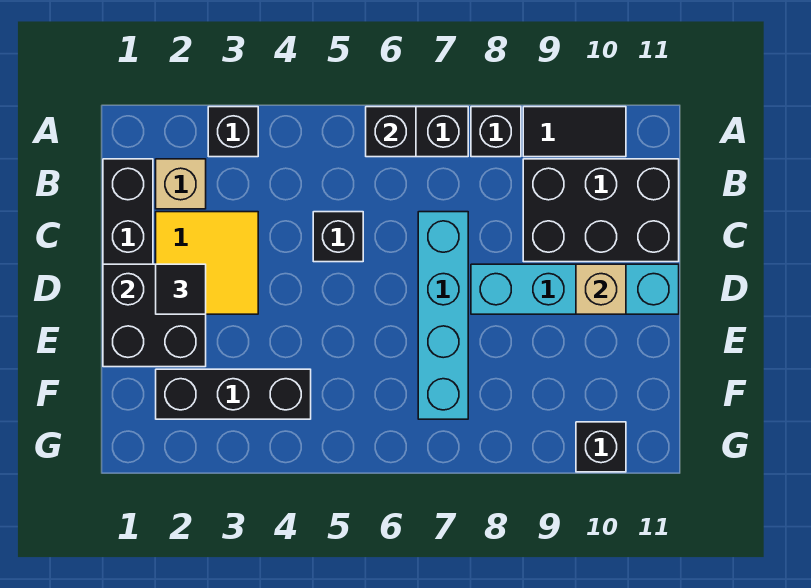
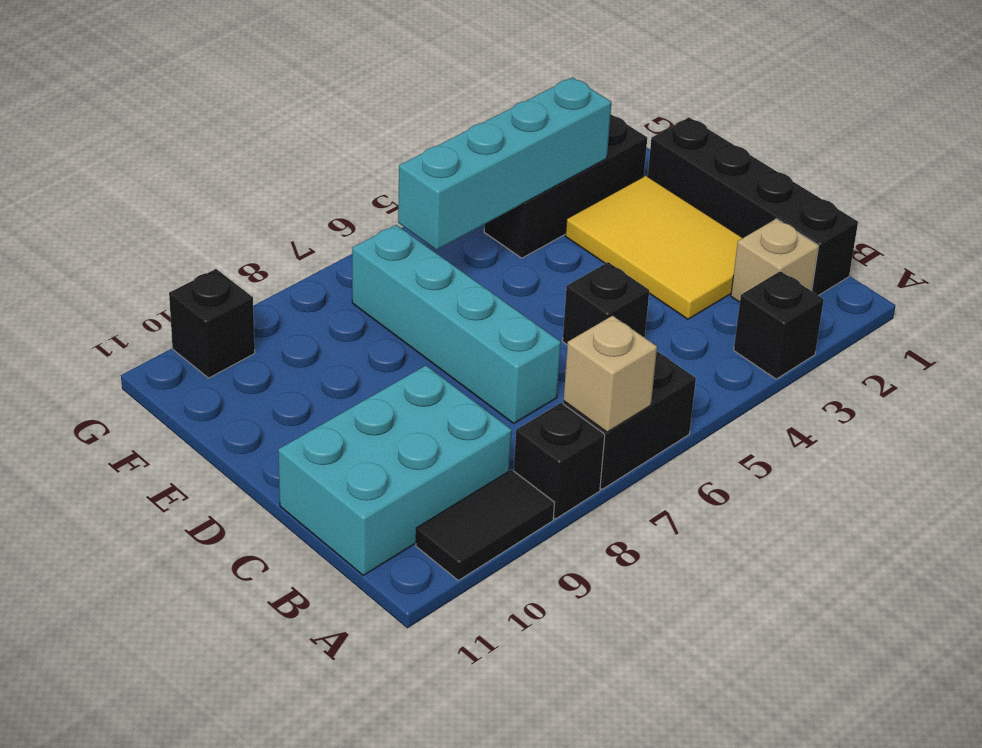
black brick A6 level 2 -> none
black brick B9:C11 level 1 -> cyan brick B9:C11 level 1
yellow tile C2:D3 level 1 -> yellow tile C2:E3 level 1
black brick D1:E2 level 2 -> none
black tile D2 level 3 -> none
cyan brick D8:D11 level 1 -> cyan brick F3:F6 level 2
tan brick D10 level 2 -> tan brick A7 level 2

